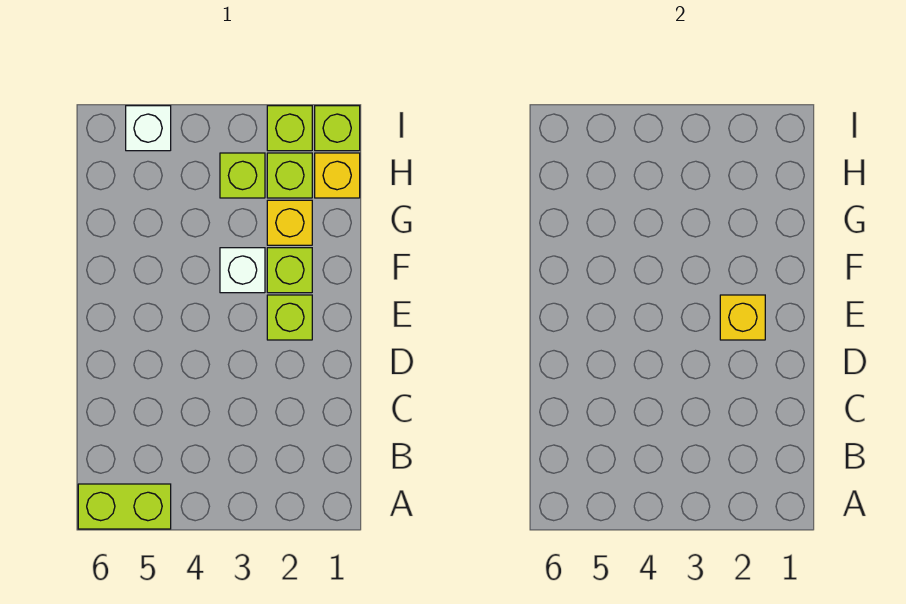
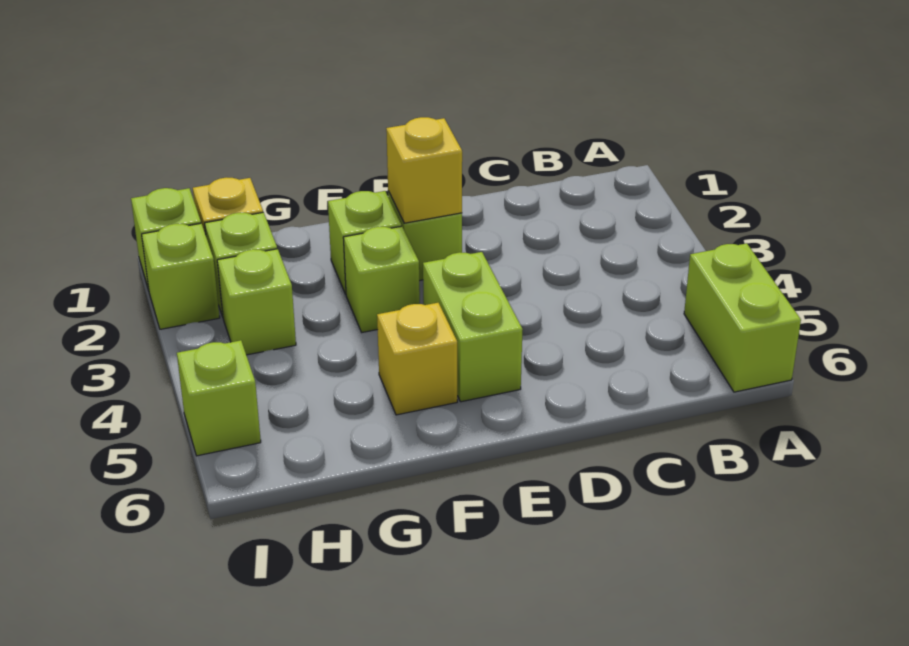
none -> lime brick E4:E5 level 1
white brick F3 level 1 -> lime brick F3 level 1
yellow brick G2 level 1 -> yellow brick F5 level 1
white brick I5 level 1 -> lime brick I5 level 1

